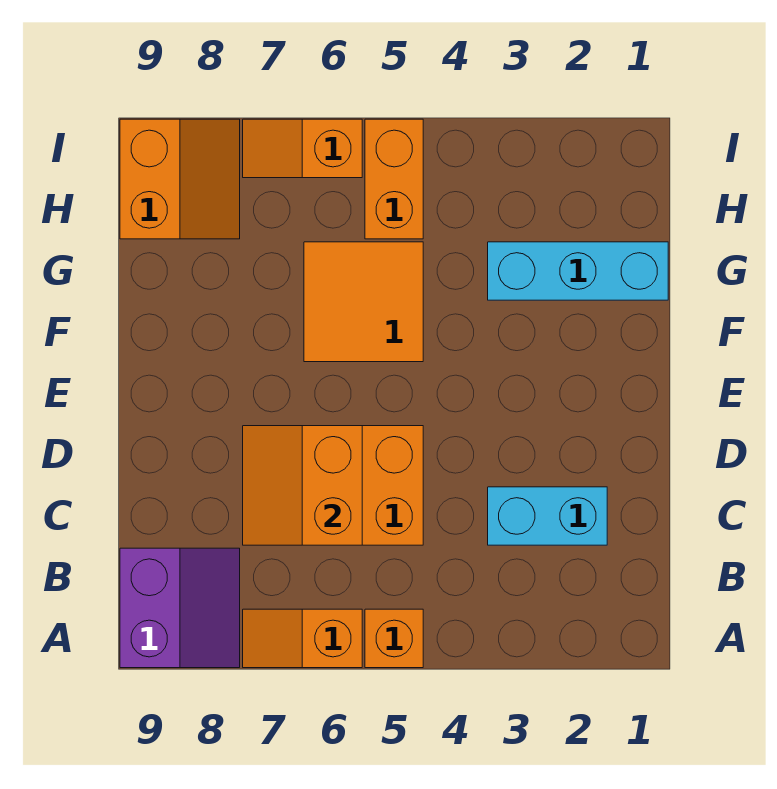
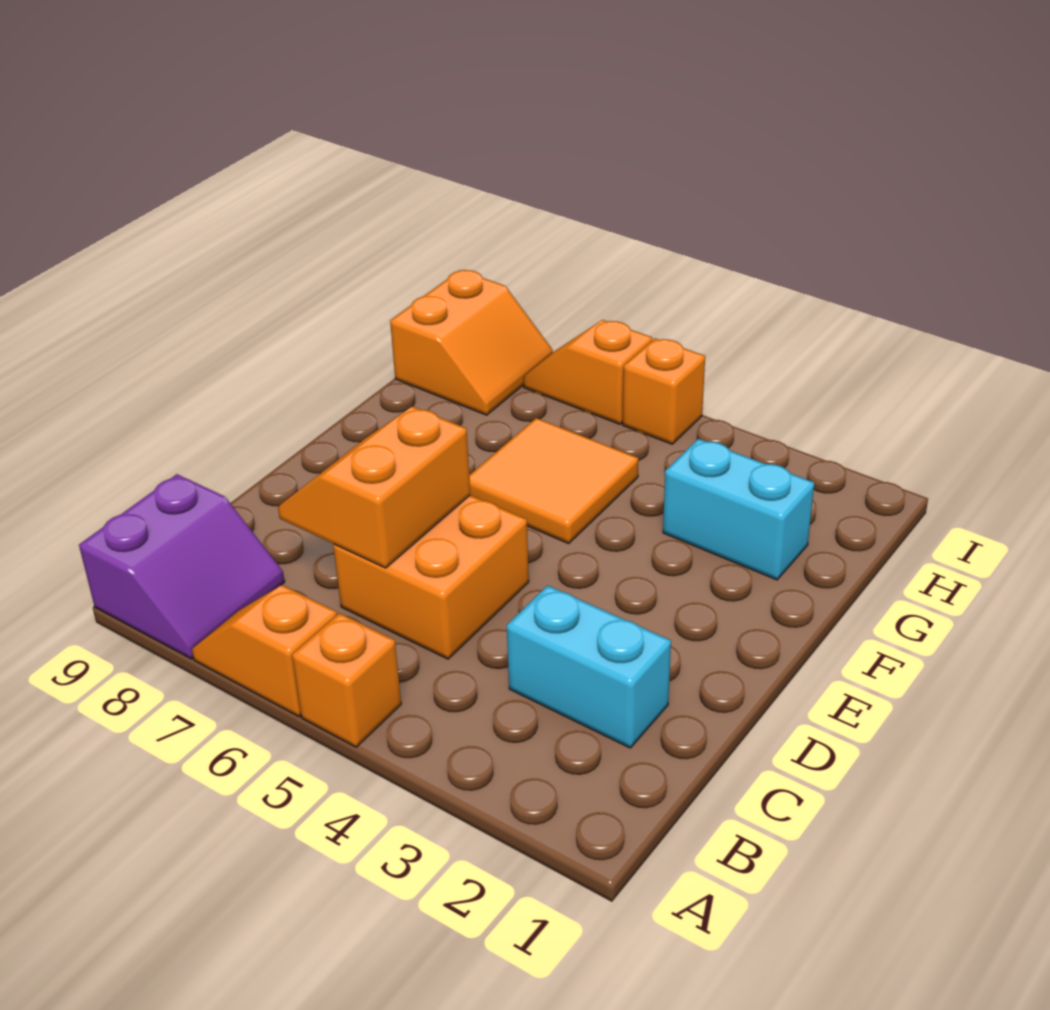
cyan brick G1:G3 level 1 -> cyan brick G2:G3 level 1
orange brick H5:I5 level 1 -> orange brick I5 level 1

